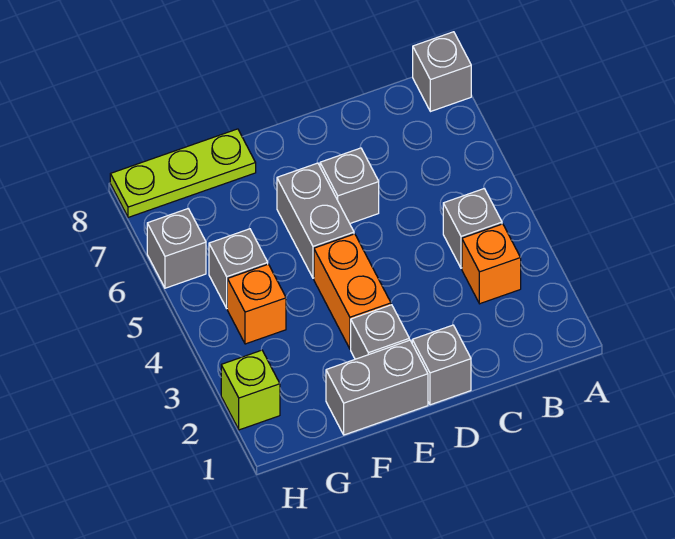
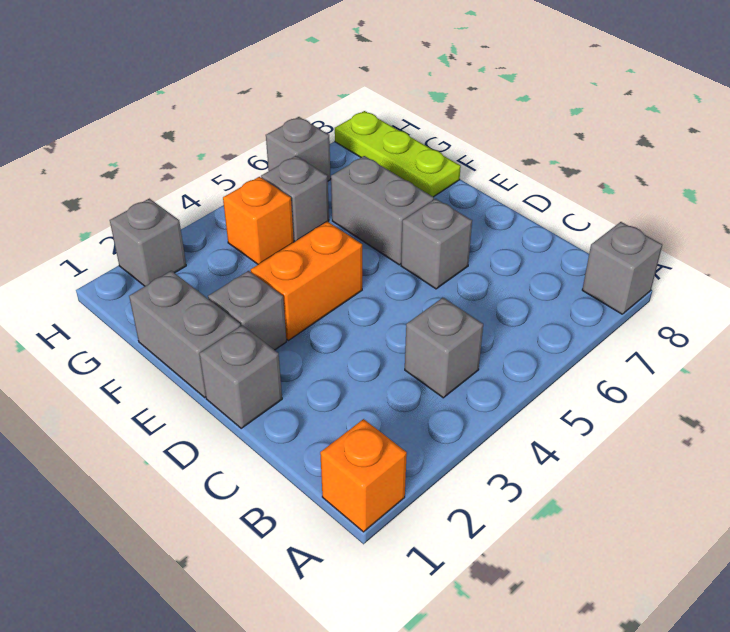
orange brick B3 level 1 -> orange brick A1 level 1
grey brick E5:E6 level 1 -> grey brick E6:F6 level 1
lime brick H2 level 1 -> grey brick H2 level 1

